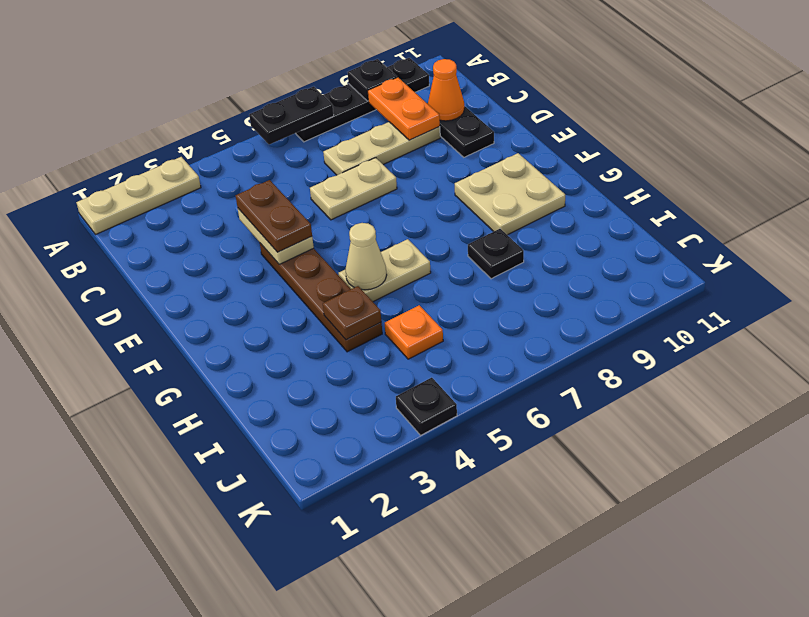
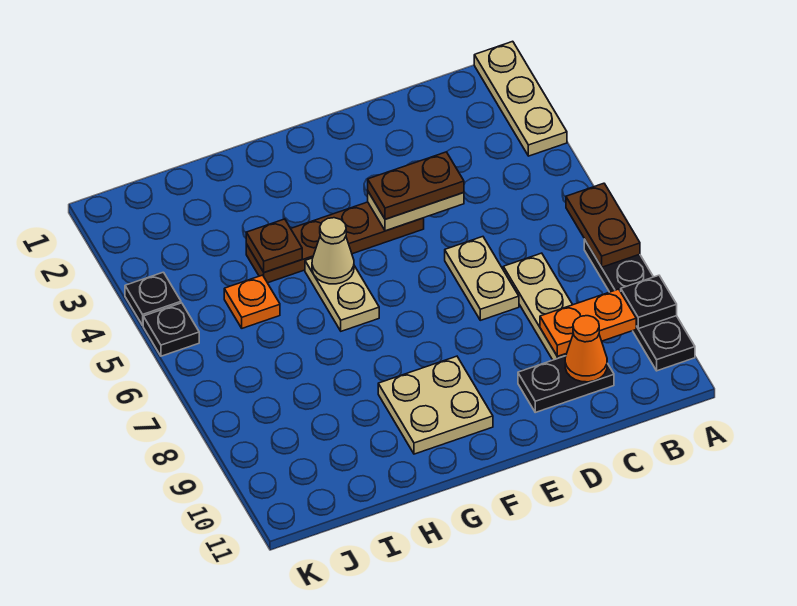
black plate A6:A7 level 2 -> brown plate A6:A7 level 2
black plate H8 level 1 -> black plate K5 level 1

